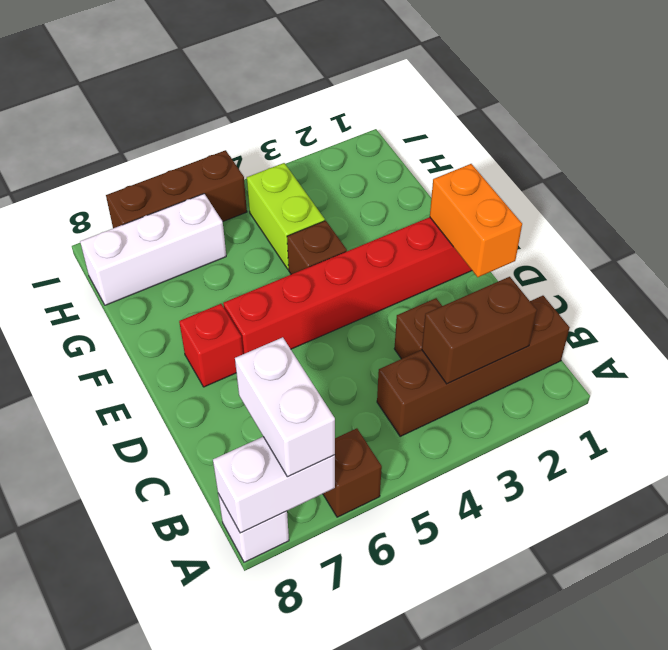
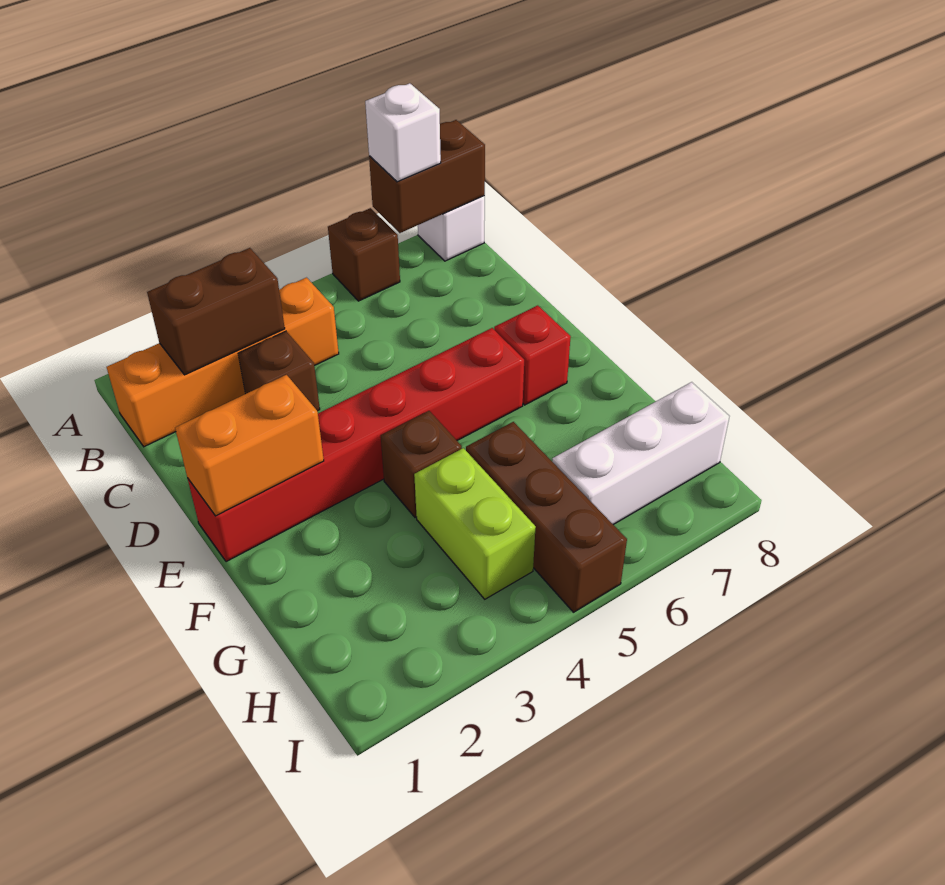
white brick A7:A8 level 2 -> brown brick A7:A8 level 2
white brick A7:B7 level 3 -> white brick A7 level 3
brown brick B1:B4 level 1 -> orange brick B1:B4 level 1
orange brick D1:E1 level 2 -> orange brick E1:E2 level 2
brown brick I5:I7 level 1 -> brown brick G5:I5 level 1

